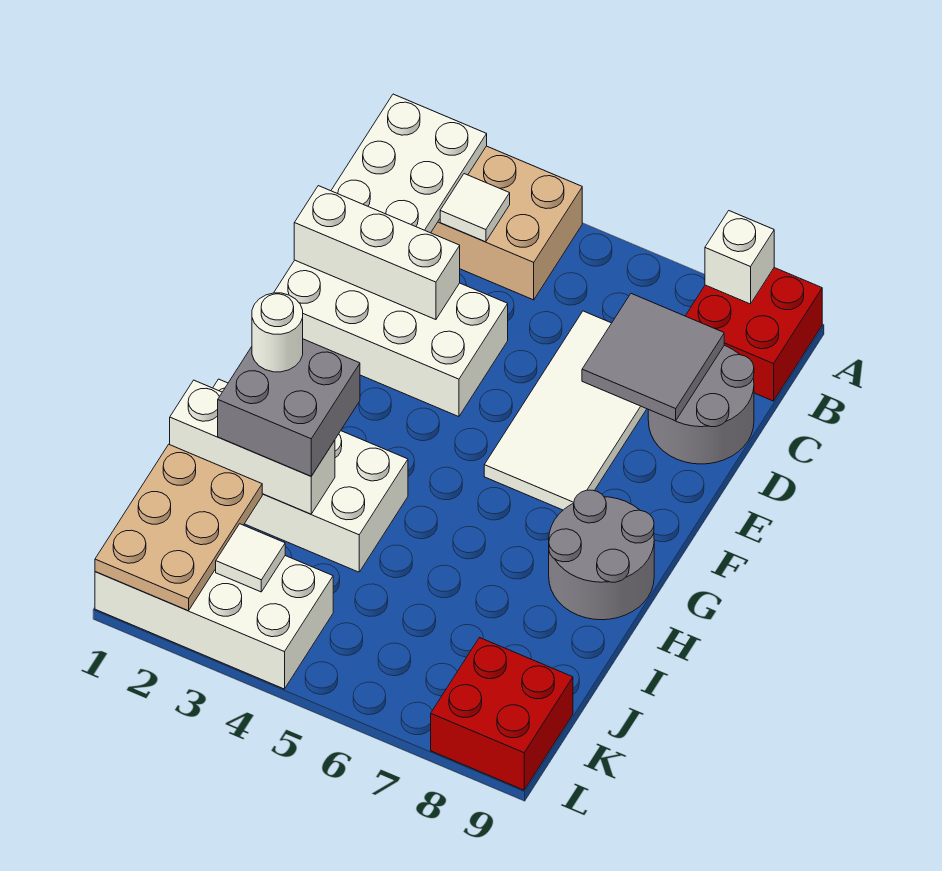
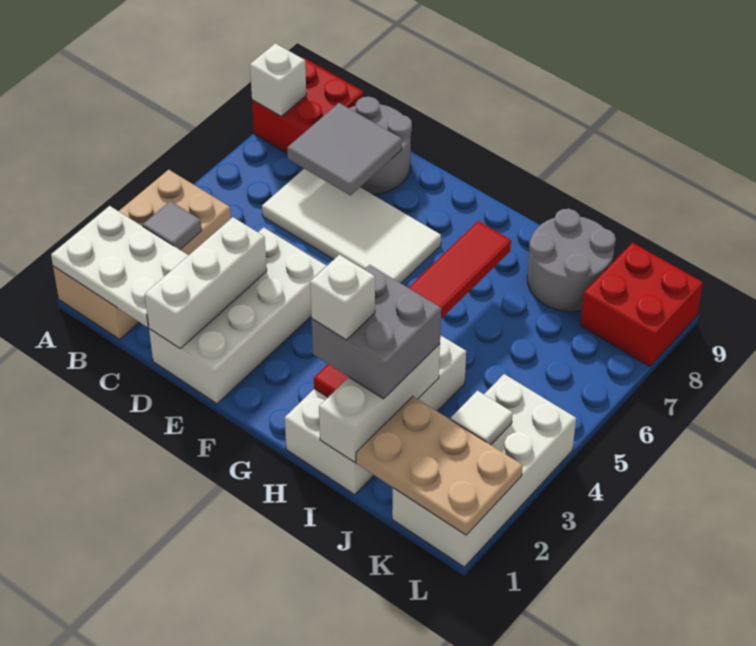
white tile B3 level 2 -> grey tile B3 level 2
grey round brick G8:H9 level 1 -> grey round brick I8:J9 level 1
none -> red tile H2:H7 level 2
white round brick H2 level 4 -> white brick H2 level 4

